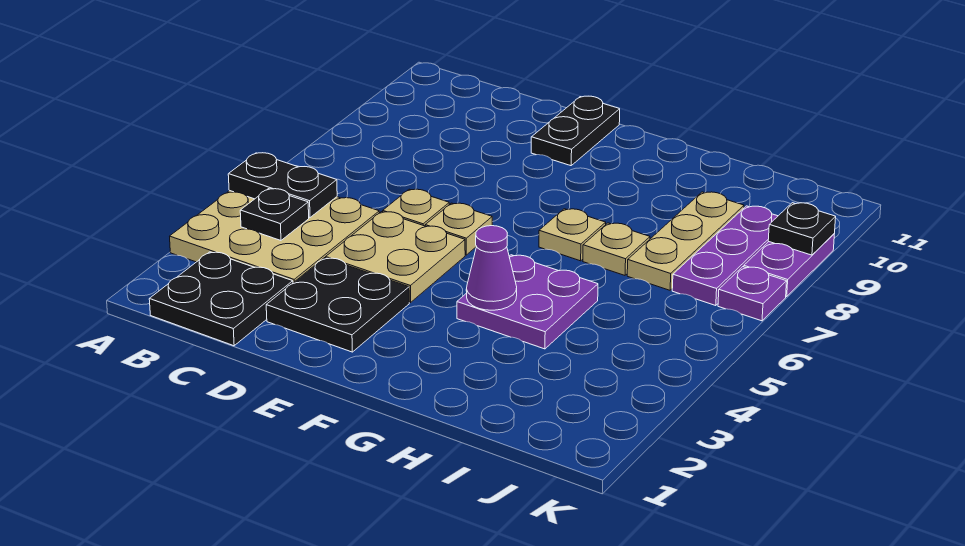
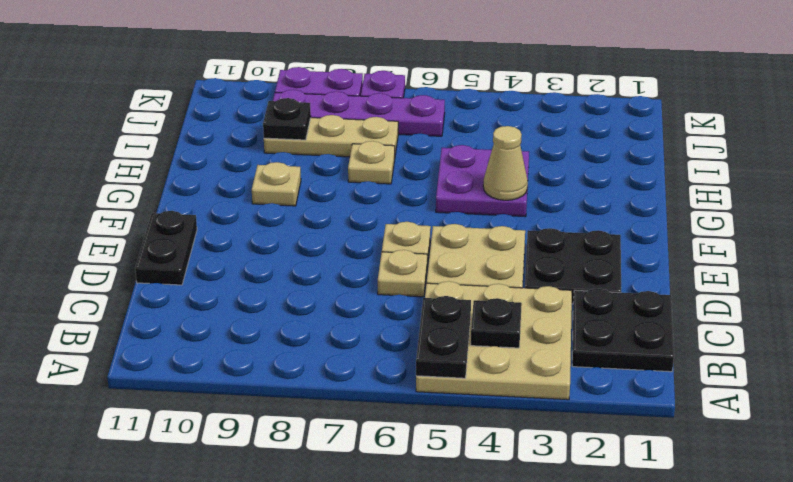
black plate E10:E11 level 1 -> black plate D11:E11 level 1
purple cone G4 level 2 -> tan cone G4 level 2
tan plate G7 level 1 -> tan plate G9 level 1
purple plate J7:J9 level 1 -> purple plate J6:J9 level 1
black plate K9 level 2 -> black plate I9 level 2

